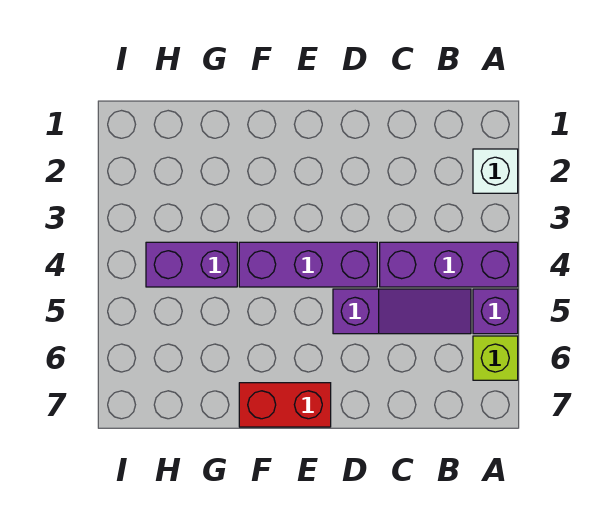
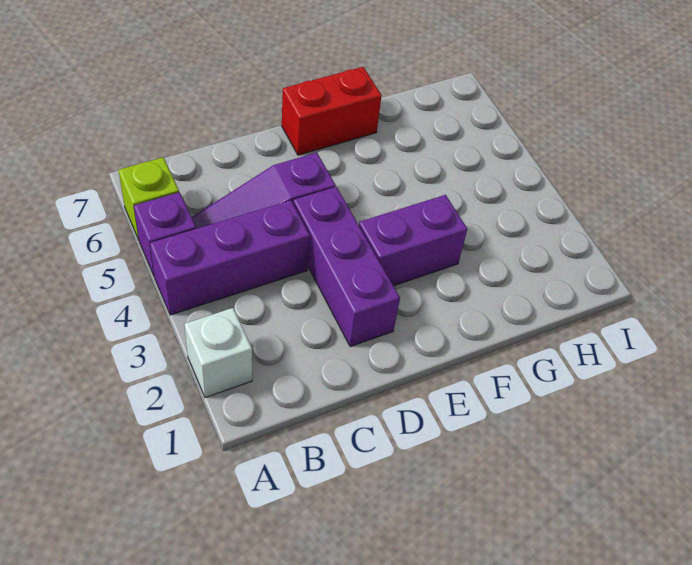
purple brick D4:F4 level 1 -> purple brick D2:D4 level 1
purple brick G4:H4 level 1 -> purple brick E3:F3 level 1

